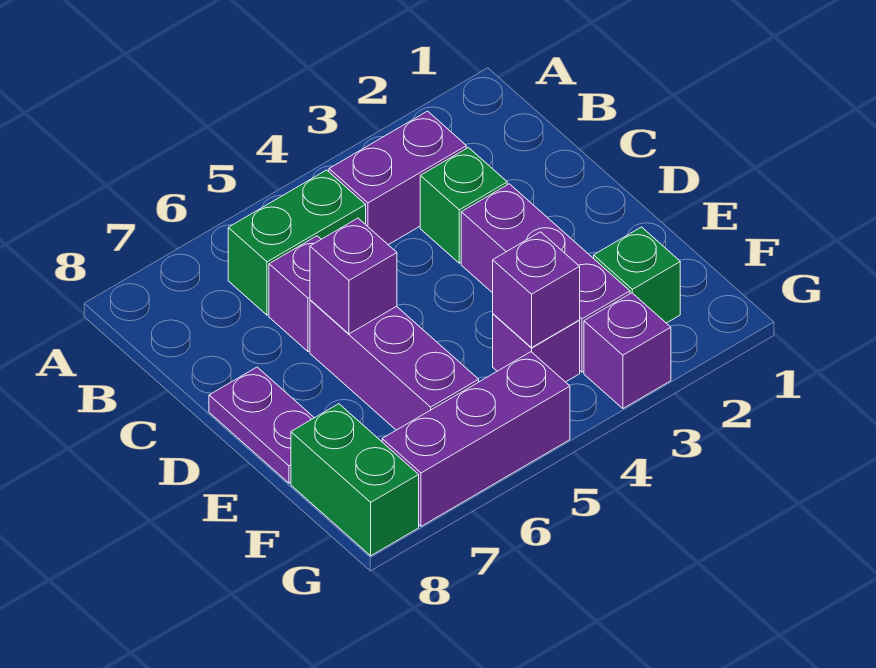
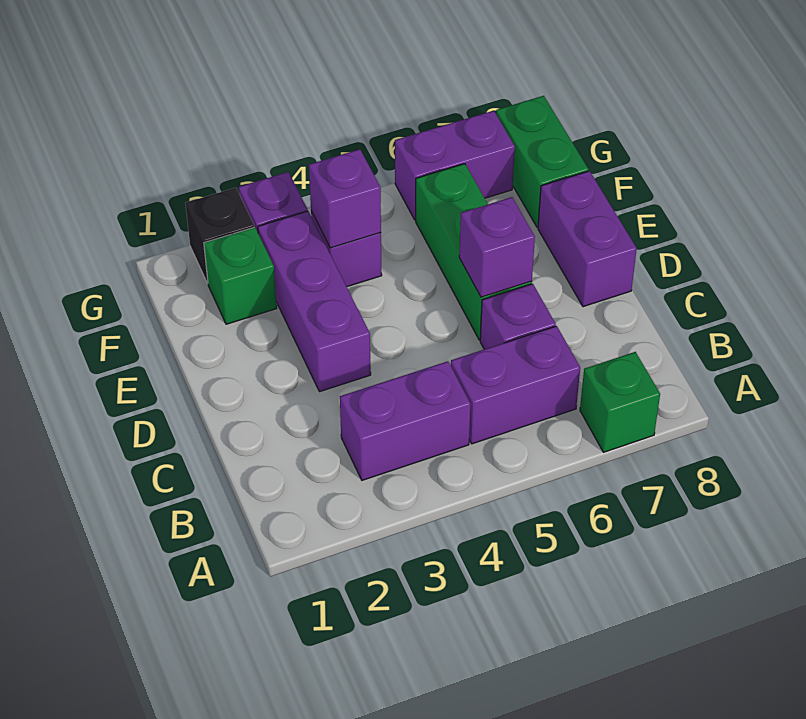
green brick B5:B6 level 1 -> purple brick B5:B6 level 1
green brick C3 level 1 -> green brick A7 level 1
purple brick D6:F6 level 1 -> green brick D6:F6 level 1
purple plate D8:E8 level 1 -> purple brick D8:E8 level 1
none -> black brick G2 level 1
purple brick G5:G7 level 1 -> purple brick G6:G7 level 1

